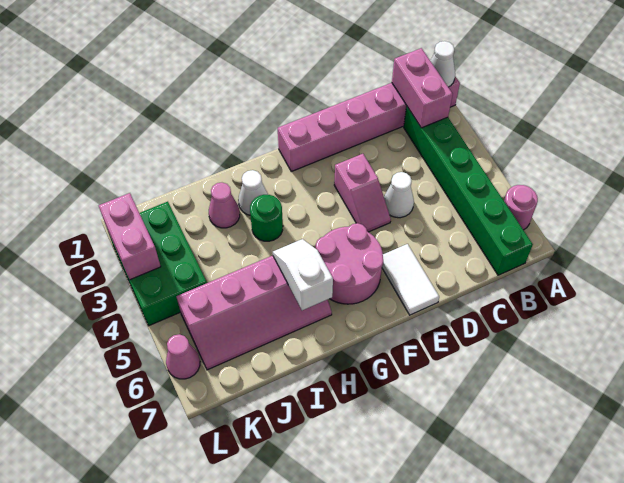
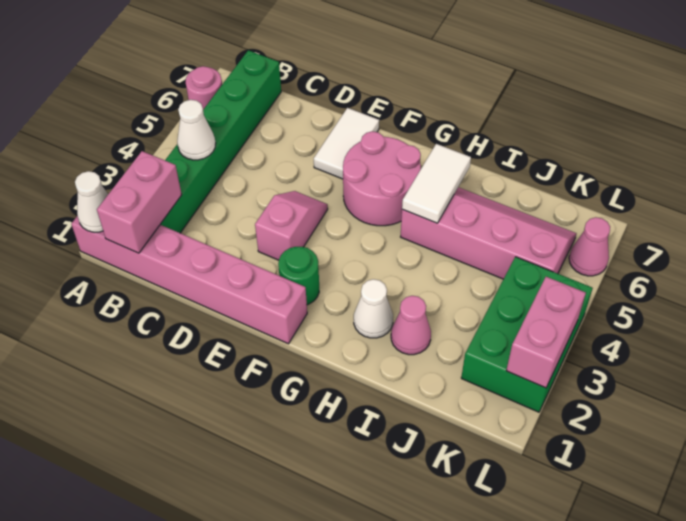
white cone D4 level 1 -> white cone B4 level 2
green round brick H3 level 1 -> green round brick F2 level 1
white slope H5:H6 level 2 top 6 -> white tile H5:H6 level 2

